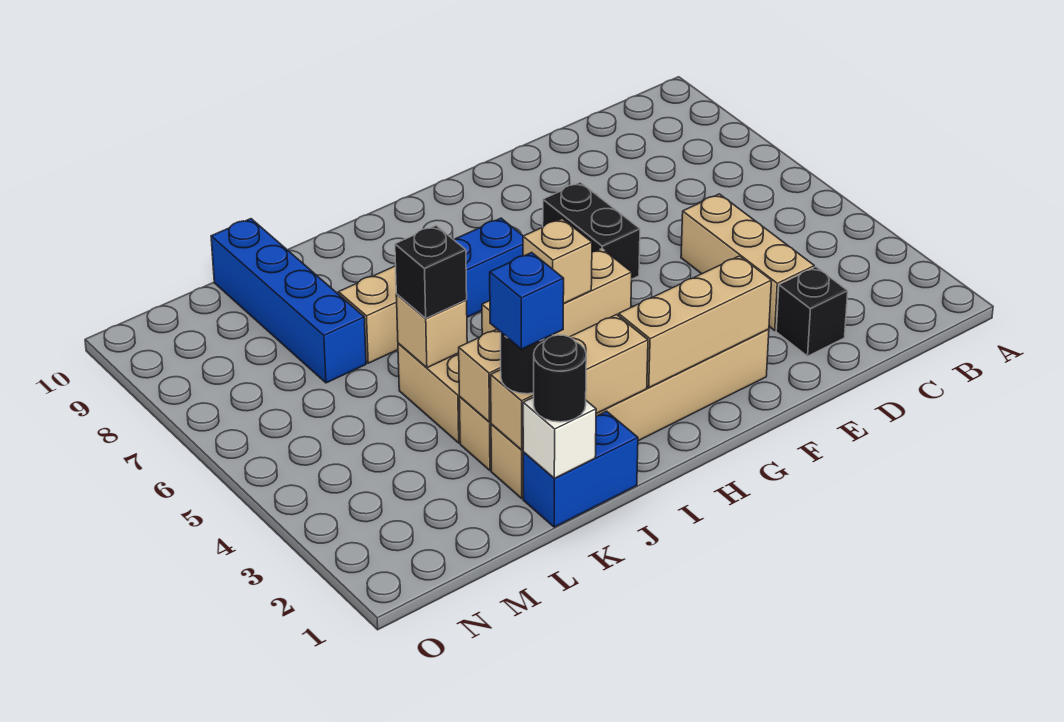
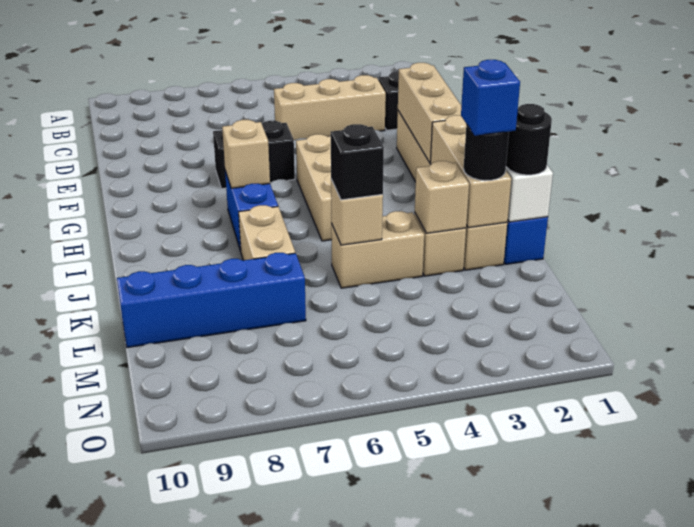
tan brick H5 level 2 -> tan brick H7 level 2

